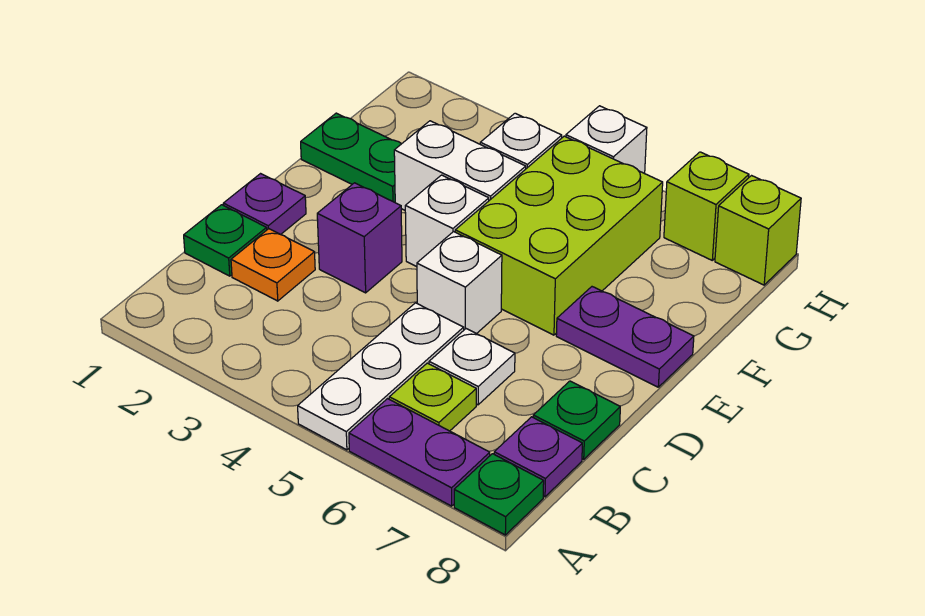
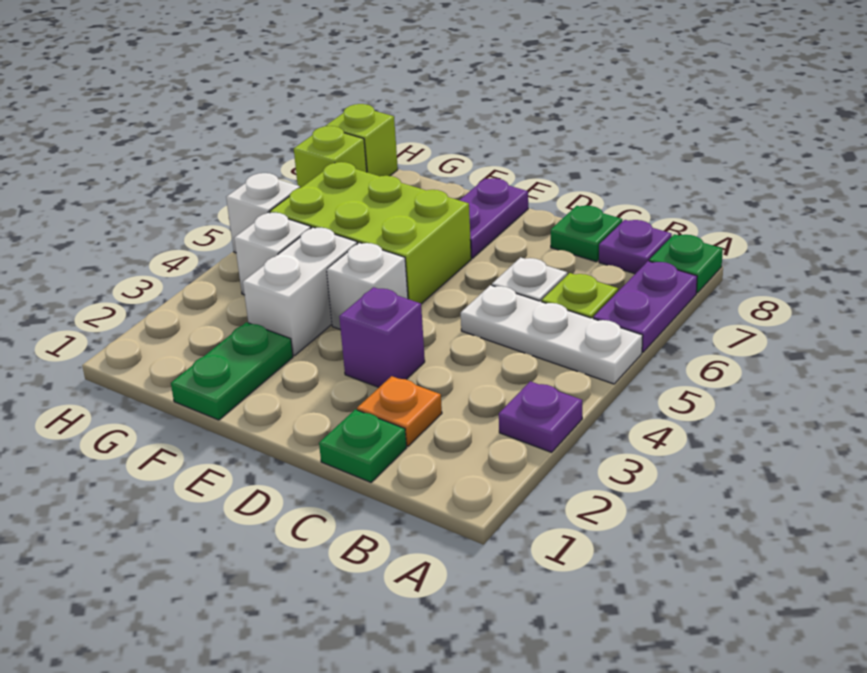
purple plate D1 level 1 -> purple plate A3 level 1
white brick D5 level 1 -> none

